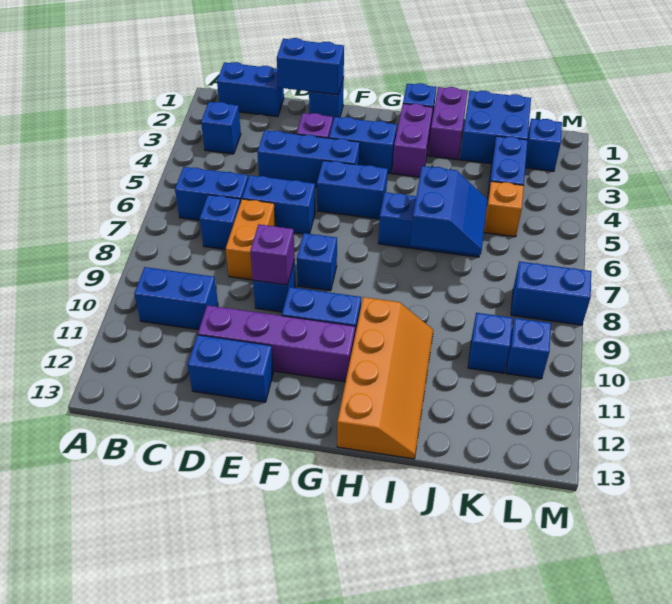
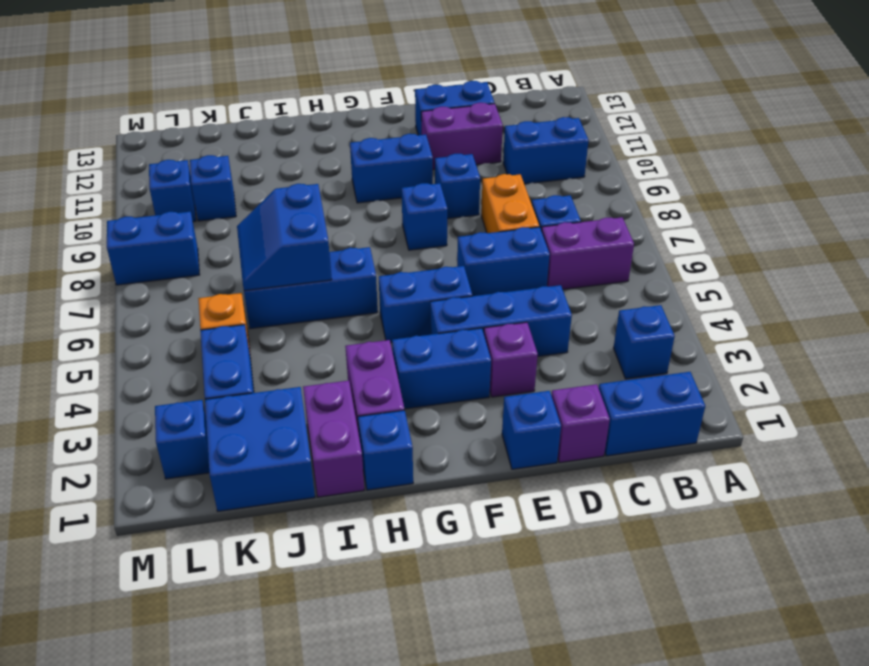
blue brick B6:C6 level 1 -> purple brick B6:C6 level 1
blue brick D1:E1 level 2 -> none
purple brick D11:G11 level 1 -> purple brick D11:E11 level 1
purple brick E9 level 2 -> purple brick D1 level 1
orange slope H10:I13 level 1 top H -> none

